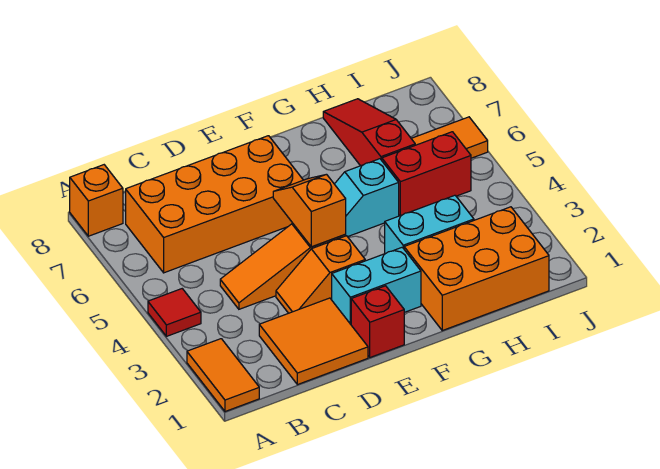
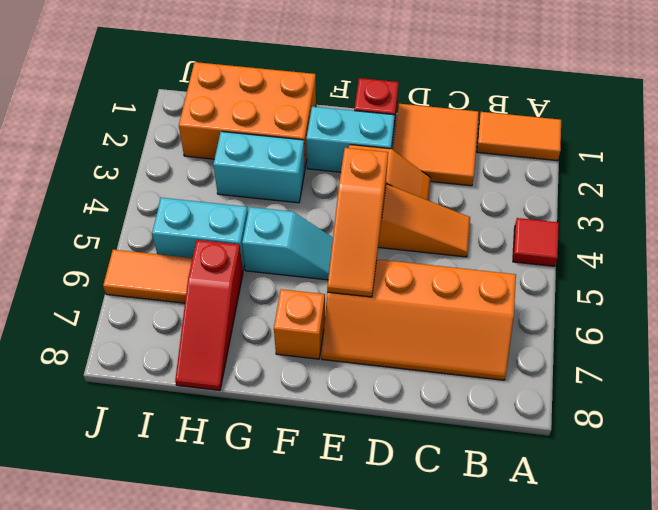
orange tile A1:A2 level 1 -> orange tile A1:B1 level 1
orange brick A8 level 1 -> orange brick F7 level 1
orange brick B6:E7 level 1 -> orange slope B6:E7 level 1 top 6
orange slope E4:E5 level 2 top 4 -> orange slope E4:E6 level 2 top 4
red brick H5:I5 level 1 -> cyan brick H5:I5 level 1

